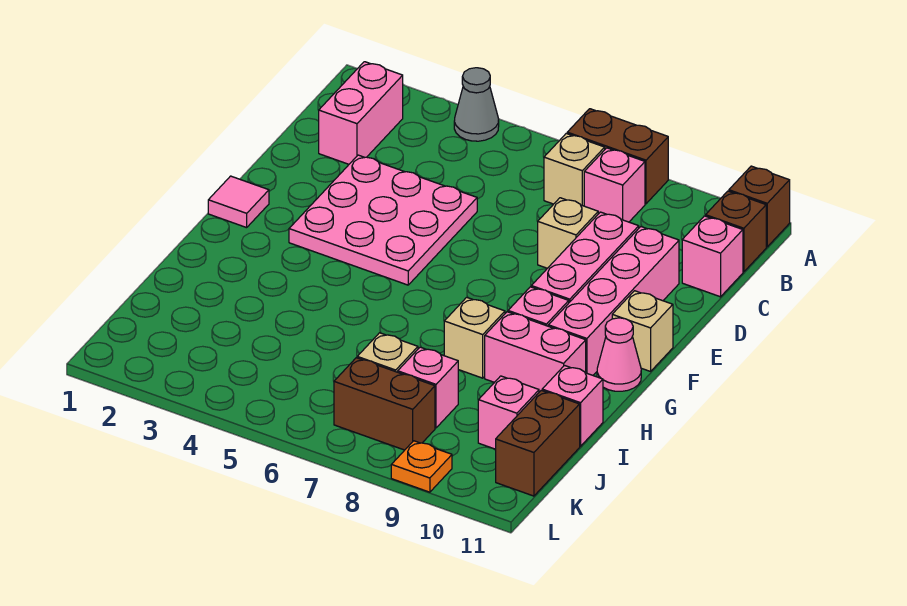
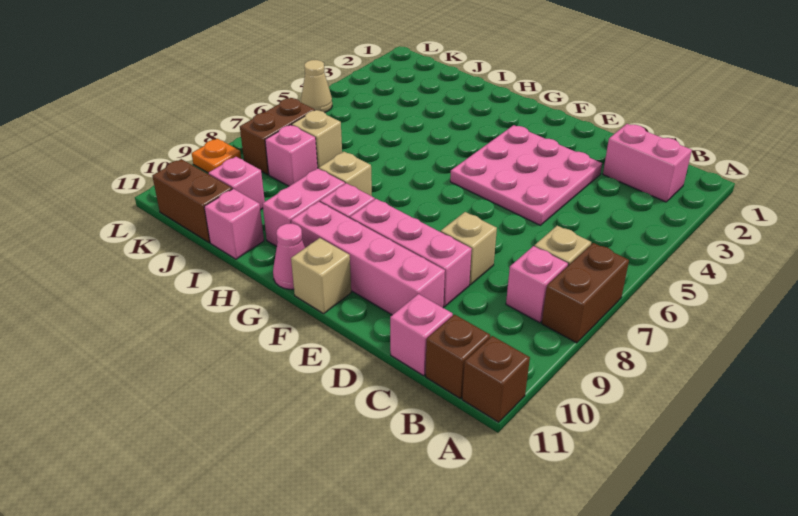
grey cone A4 level 1 -> none
pink tile F1 level 1 -> none
none -> tan cone L5 level 1

